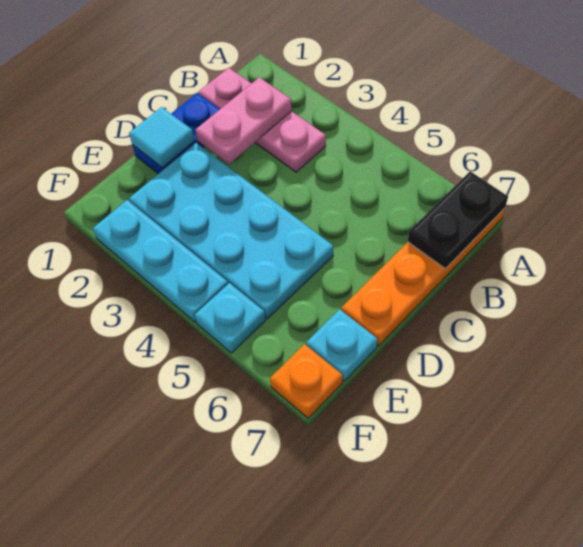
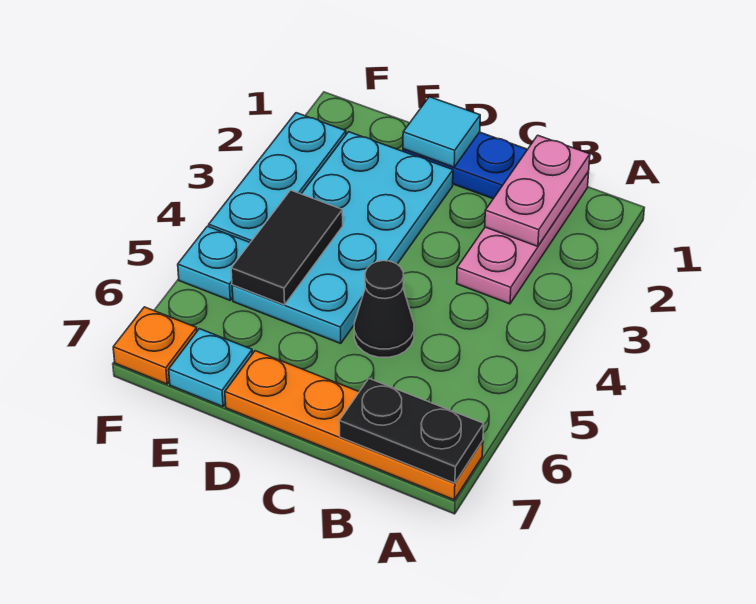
pink plate B2:C2 level 2 -> pink plate B1:B2 level 2
none -> black cone C5 level 1
none -> black tile E4:E5 level 2

